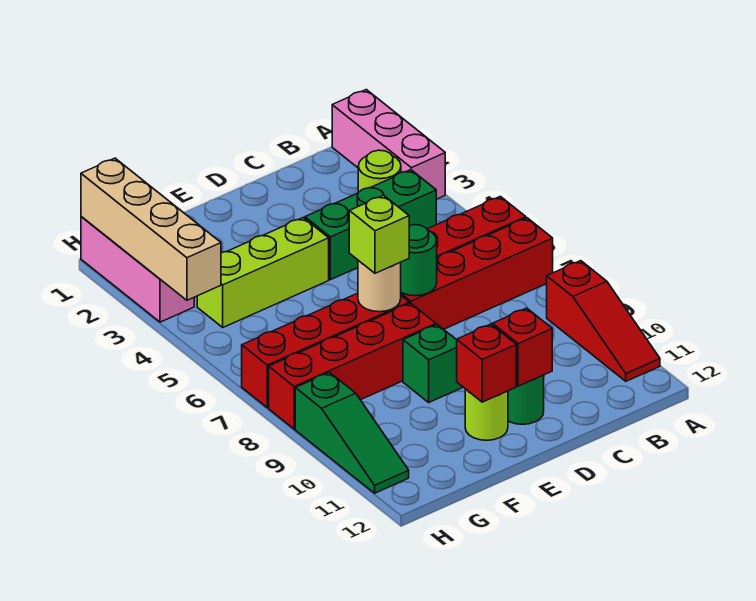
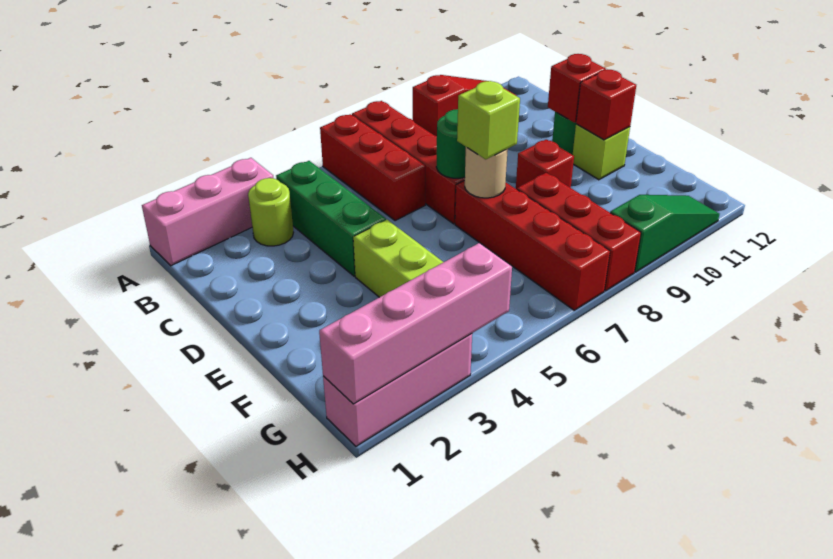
red brick E8:H8 level 1 -> red brick F8:H8 level 1
green brick E9 level 1 -> red brick E9 level 1
lime round brick E11 level 1 -> lime brick E11 level 1
tan brick H1:H4 level 2 -> pink brick H1:H4 level 2

